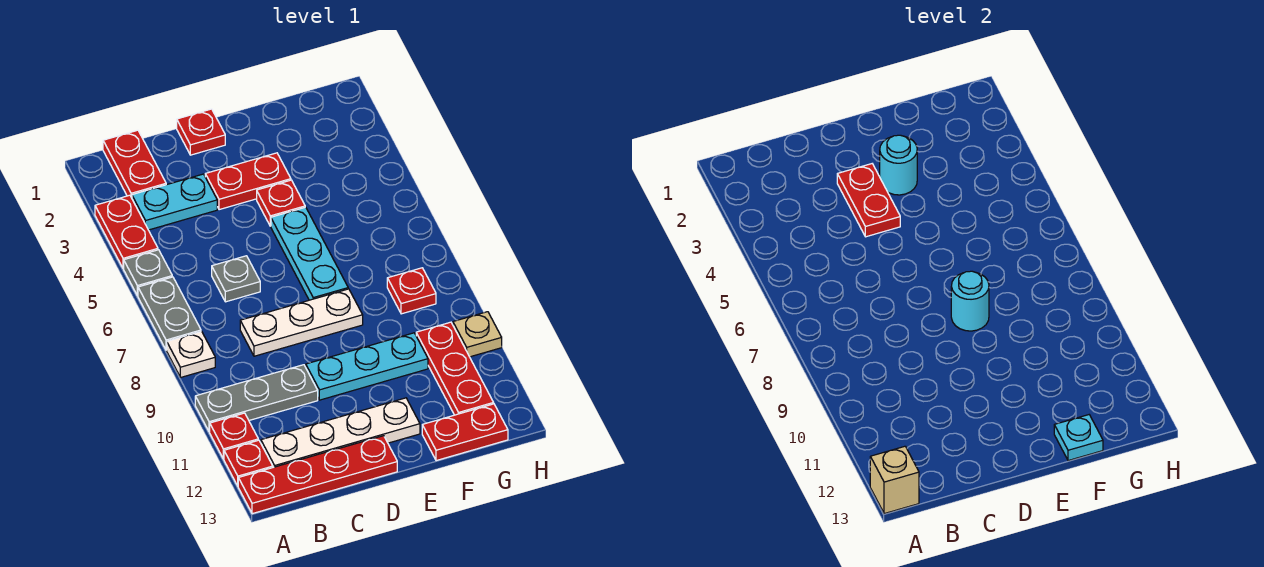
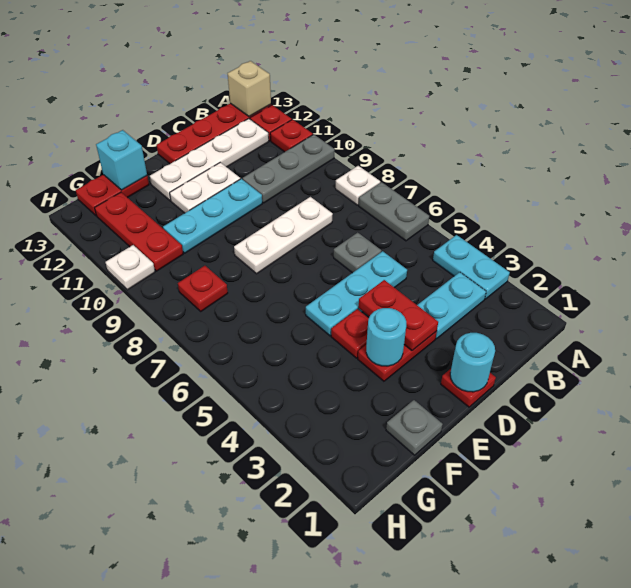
red plate A3:A4 level 1 -> cyan plate A3:A4 level 1
grey plate A5 level 1 -> grey plate F1 level 1
red plate B1:B2 level 1 -> none
none -> white plate D11:E11 level 1
cyan plate E5:E7 level 1 -> cyan plate C5:E5 level 1
cyan round brick E8 level 2 -> cyan round brick D1 level 2
cyan plate F13 level 2 -> cyan brick F13 level 2
tan plate H10 level 1 -> white plate H10 level 1

